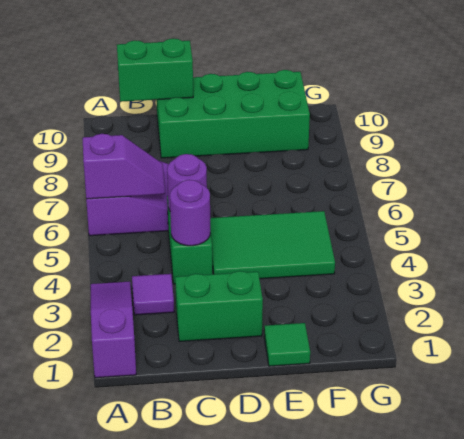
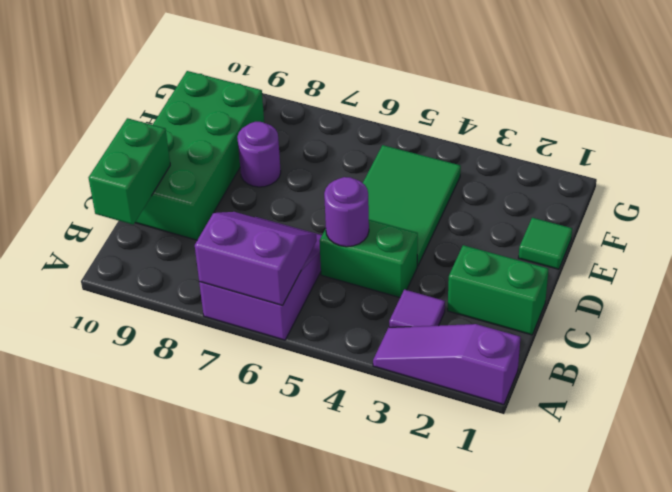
purple slope A6:B6 level 2 top A -> purple slope A6:B7 level 2 top A
green brick C2:D2 level 1 -> green brick C1:C2 level 1
purple round brick C4 level 2 -> purple round brick E8 level 1

